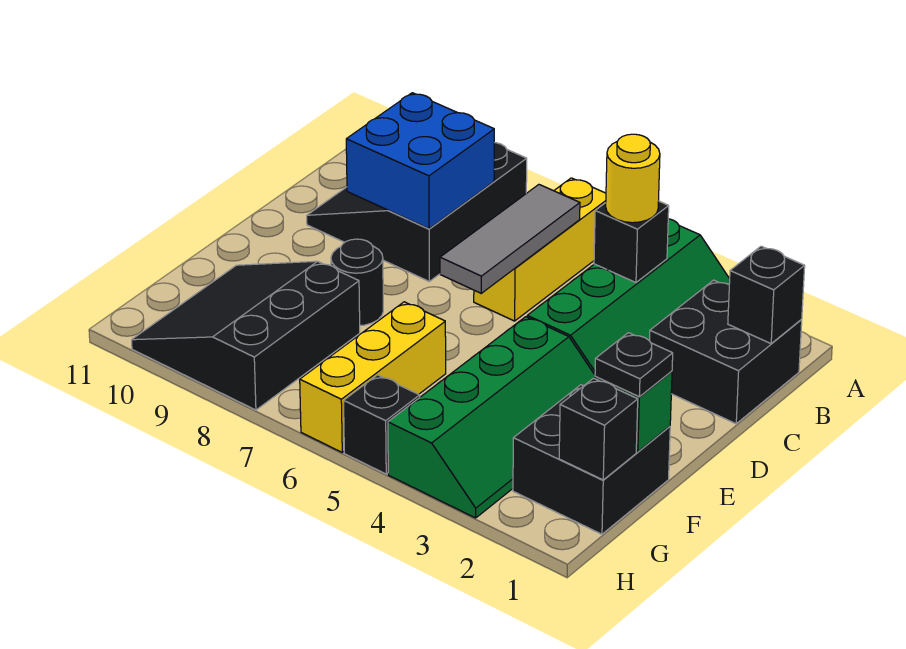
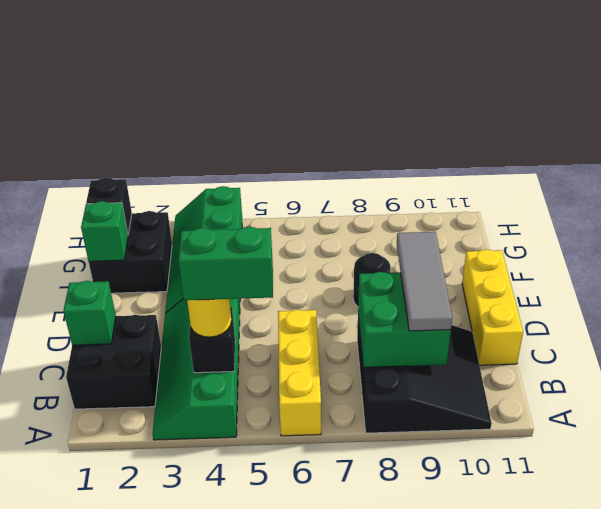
black brick B1 level 2 -> none
none -> green brick B4:B5 level 4
grey tile B6:D6 level 2 -> grey tile B9:D9 level 3
blue brick B8:C9 level 2 -> green brick B8:C9 level 2
none -> green brick C1 level 2
black plate F1 level 3 -> none
yellow brick F6:H6 level 1 -> yellow brick C11:E11 level 1
black slope F8:H10 level 1 top 8 -> none
black brick H5 level 1 -> none

